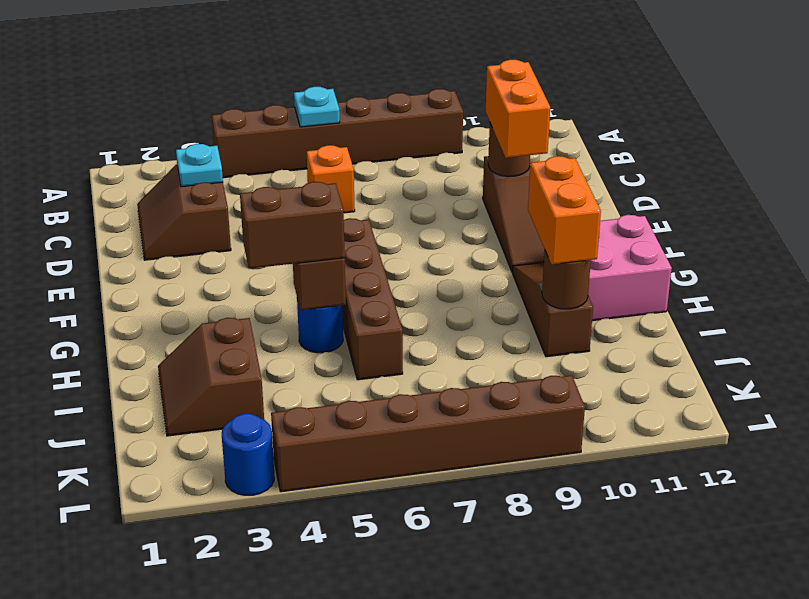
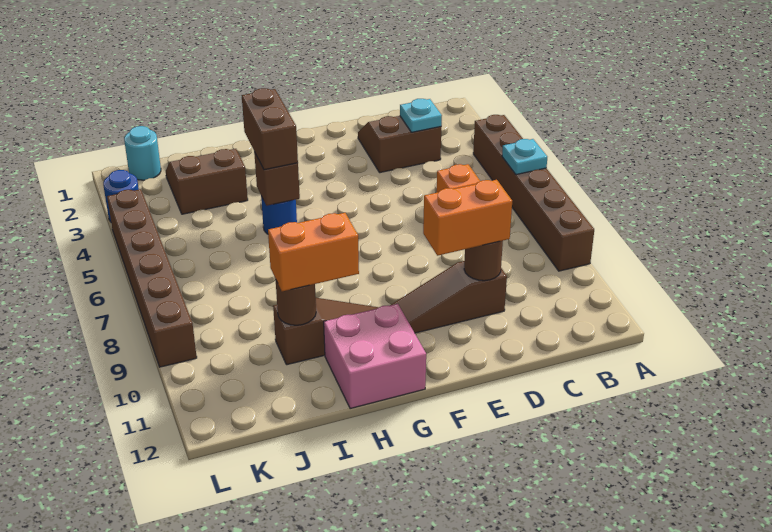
brown brick F6:I6 level 1 -> none
none -> cyan round brick K1 level 1

